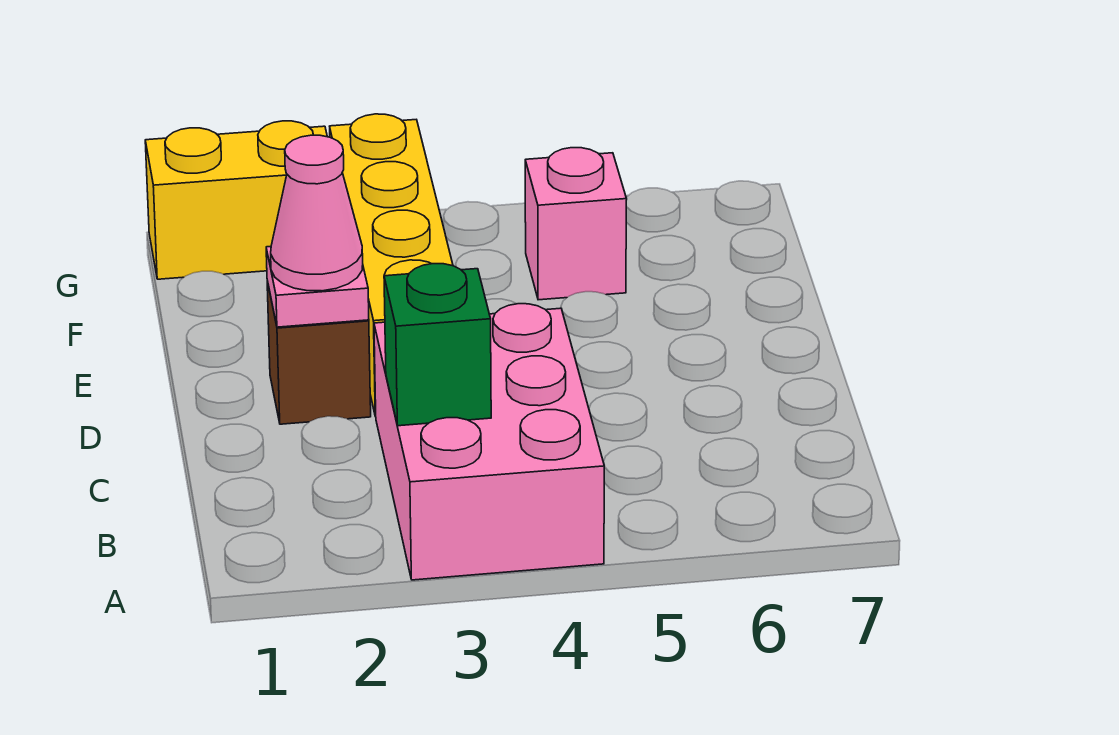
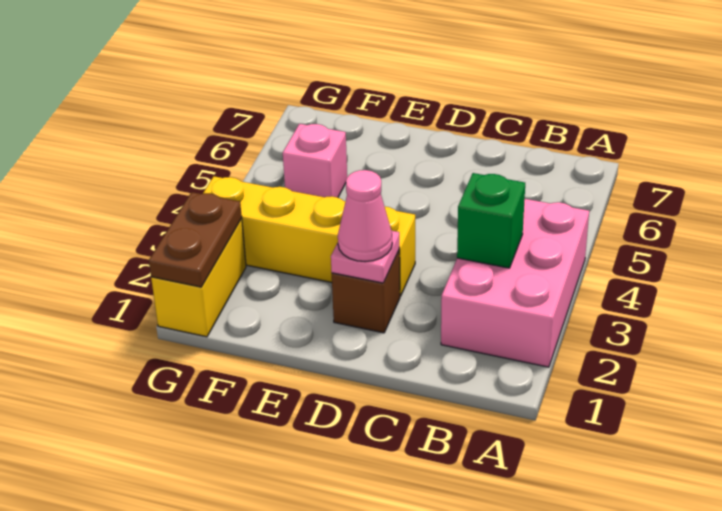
pink brick A3:C4 level 1 -> pink brick A2:B4 level 1
none -> brown plate G1:G2 level 2

